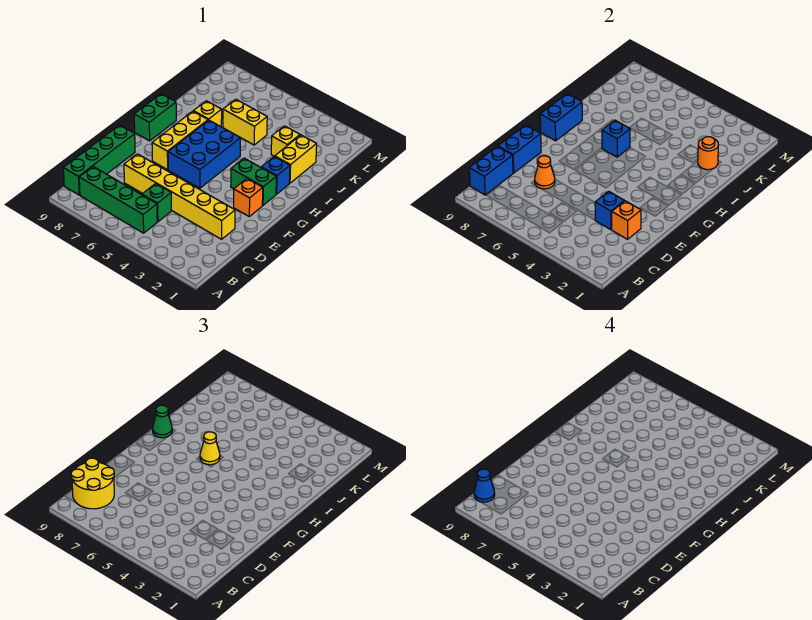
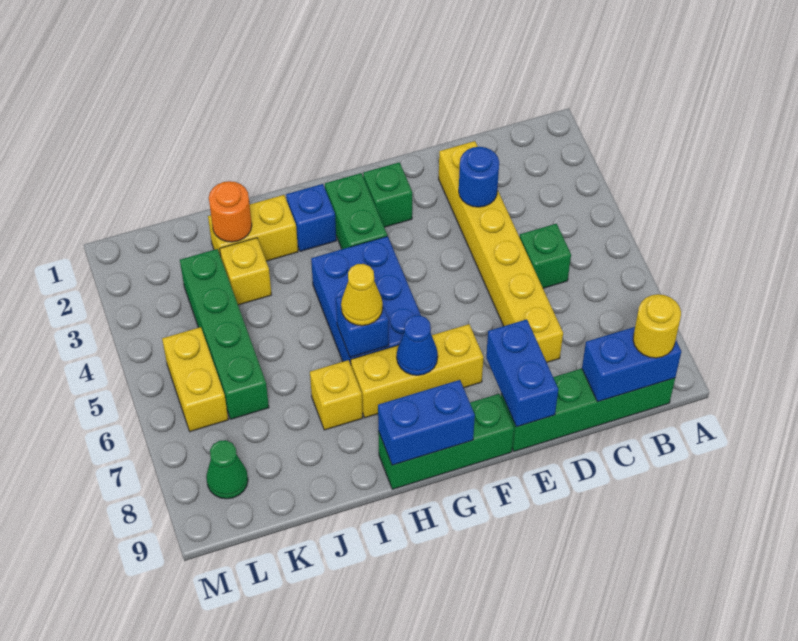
green brick B5:B8 level 1 -> green brick K3:K6 level 1
yellow round brick B8:C9 level 3 -> yellow round brick B9 level 3
blue cone B9 level 4 -> blue cone G7 level 2
orange brick D2 level 2 -> none
blue brick D3 level 2 -> blue round brick D3 level 2
orange cone D7 level 2 -> none
blue brick D9:E9 level 2 -> blue brick E8:E9 level 2
orange brick F2 level 1 -> green brick F2 level 1
blue brick F5:H6 level 1 -> blue brick G4:H6 level 1
green brick G9:H9 level 1 -> green brick F9:H9 level 1
green cone H9 level 3 -> green cone L8 level 1
yellow brick J5:J6 level 1 -> yellow brick L5:L6 level 1

